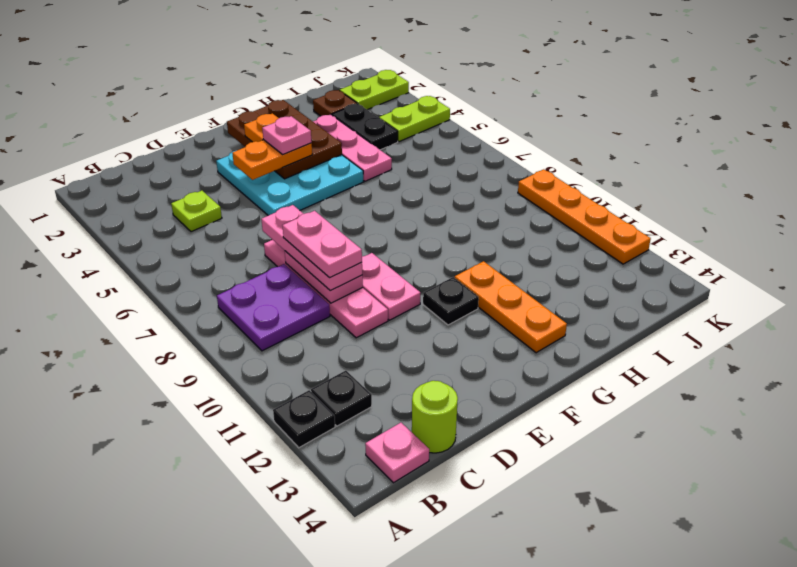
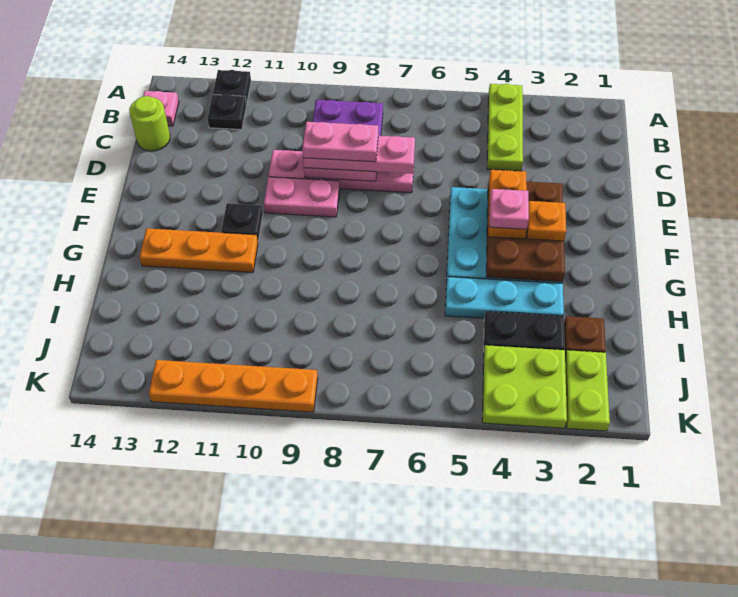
lime plate C4 level 1 -> lime plate A4:C4 level 1
brown plate F2:G4 level 2 -> brown plate E3:G4 level 2
pink plate H3:H5 level 1 -> cyan plate H3:H5 level 1
lime plate J4:K4 level 1 -> lime plate J3:K4 level 1

